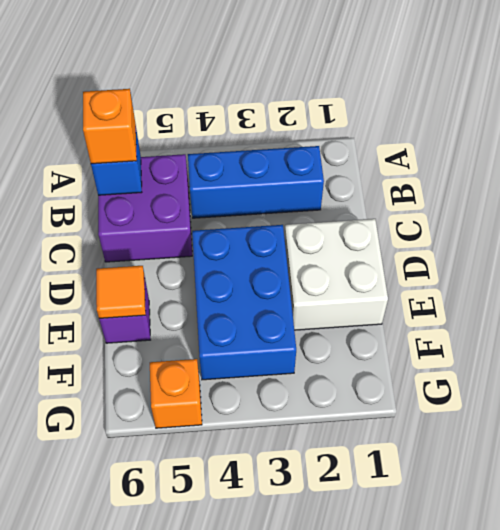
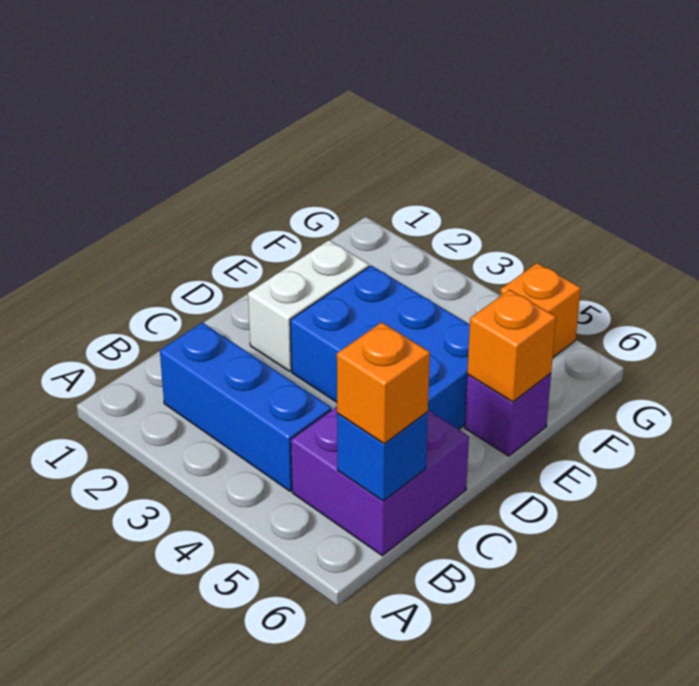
white brick D1:E2 level 1 -> white brick D2:E2 level 1
blue brick D3:F4 level 1 -> blue brick D3:E5 level 1
orange tile E6 level 2 -> orange brick E6 level 2

